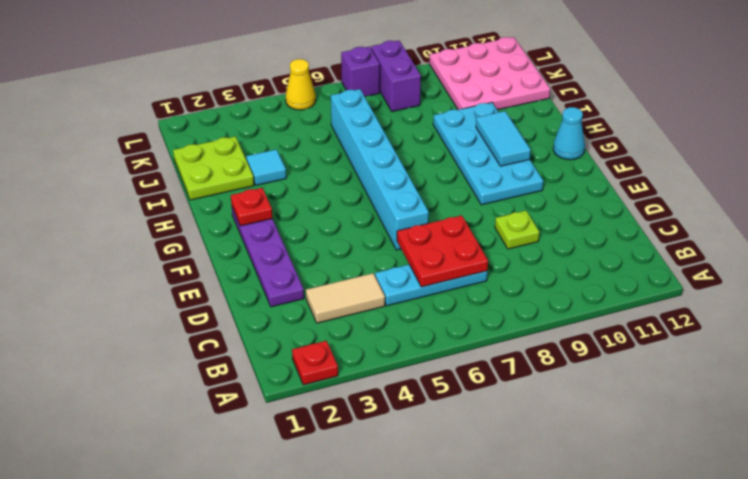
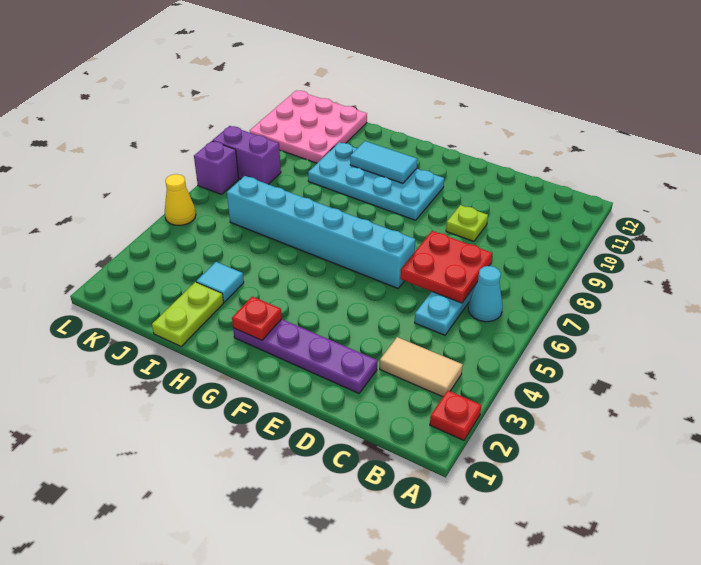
tan tile C3:C4 level 1 -> tan tile B3:C3 level 1
cyan cone G12 level 1 -> cyan cone B6 level 1
lime plate I1:J2 level 1 -> lime plate I1:I2 level 1

